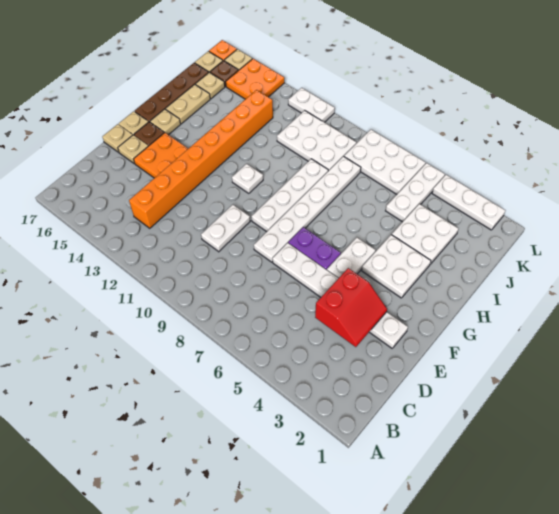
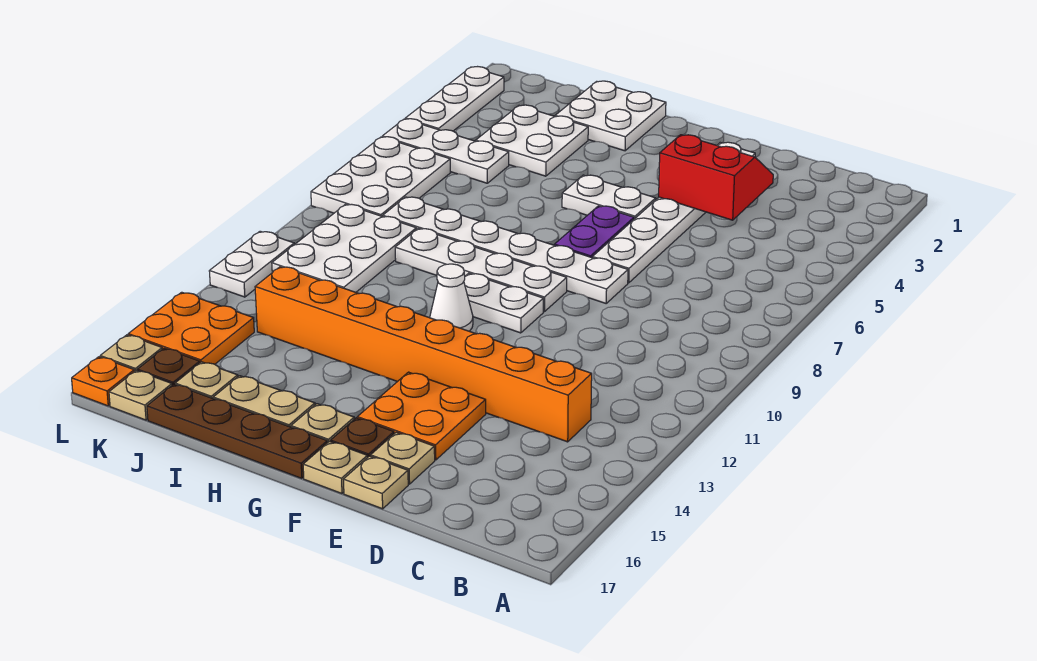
white plate D10:E10 level 1 -> white plate F10:G10 level 1
white plate G3:H4 level 1 -> white plate H1:I2 level 1
white plate G11 level 1 -> white cone G11 level 1

